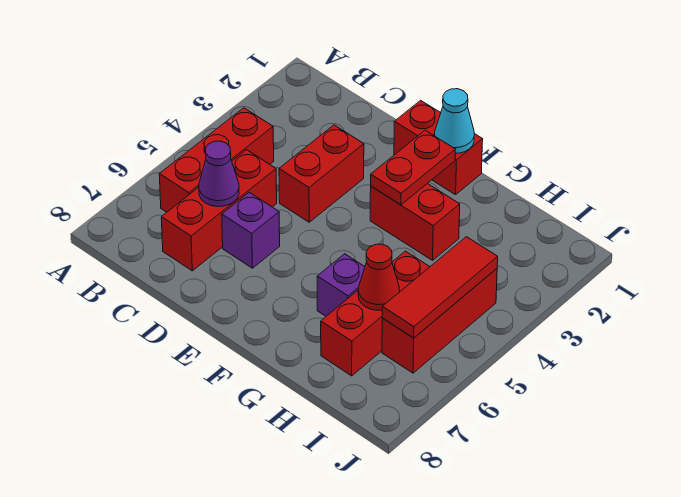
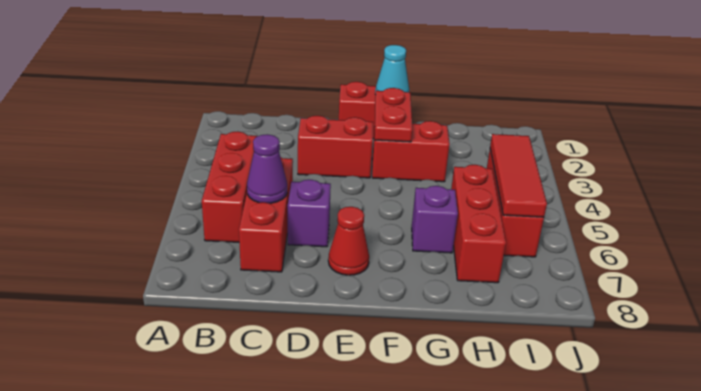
red brick D3:D4 level 1 -> red brick D3:E3 level 1
red cone H6 level 2 -> red cone E7 level 1

